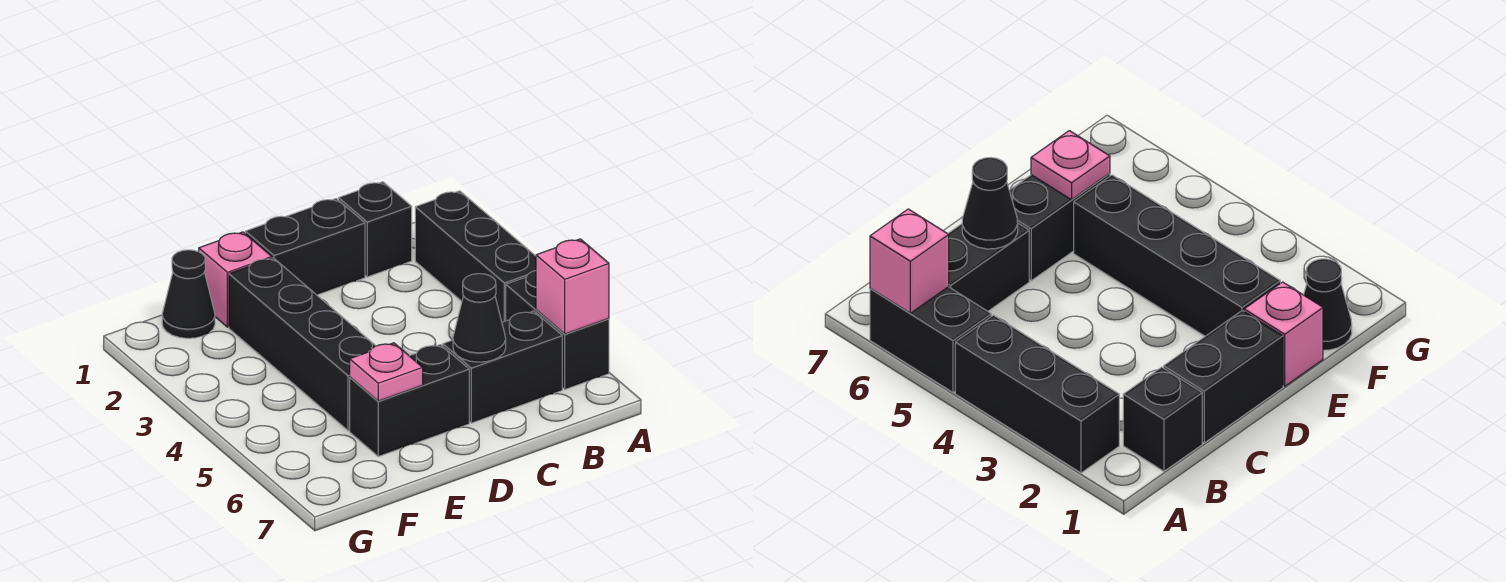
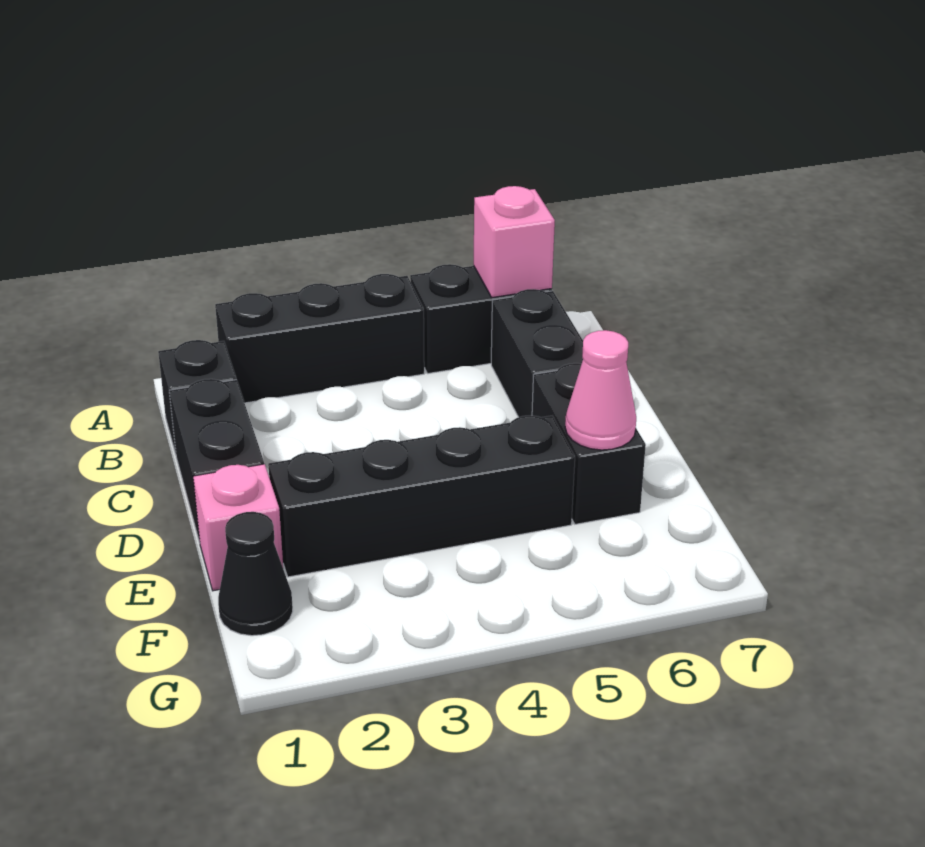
black cone C6 level 2 -> none
pink plate E6 level 2 -> pink cone E6 level 2

